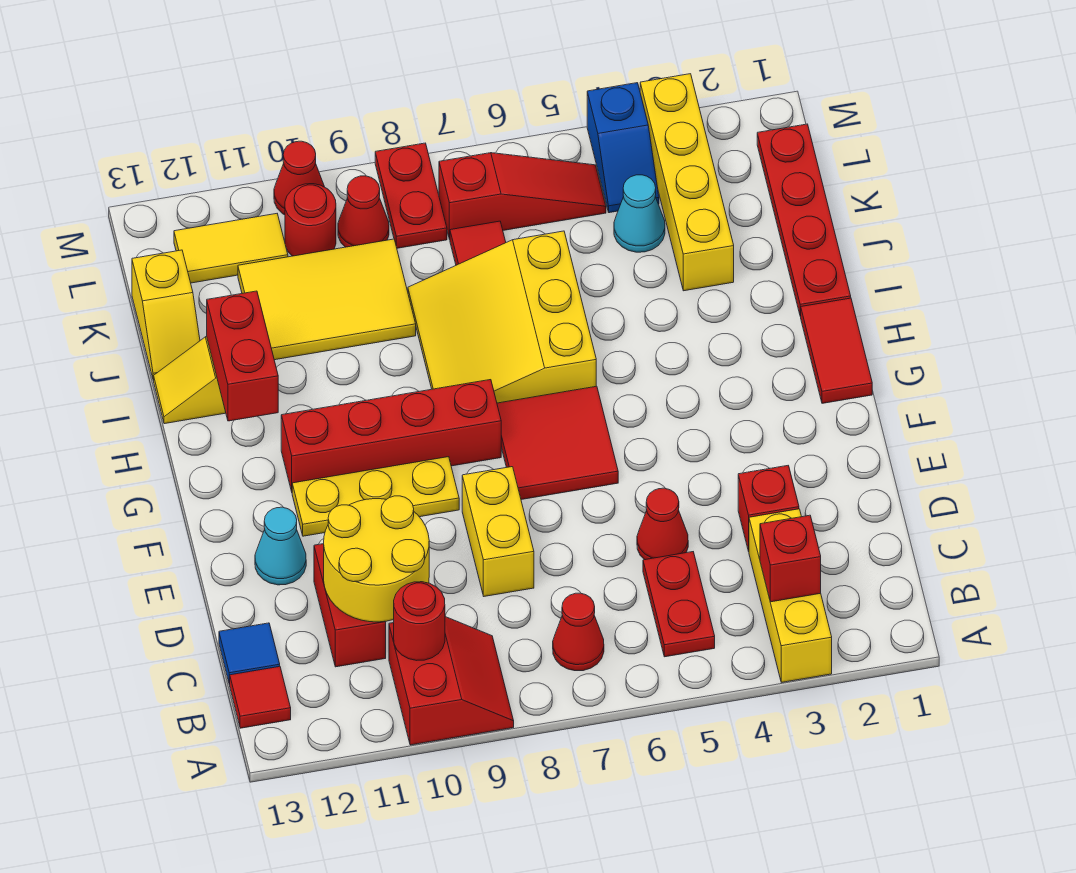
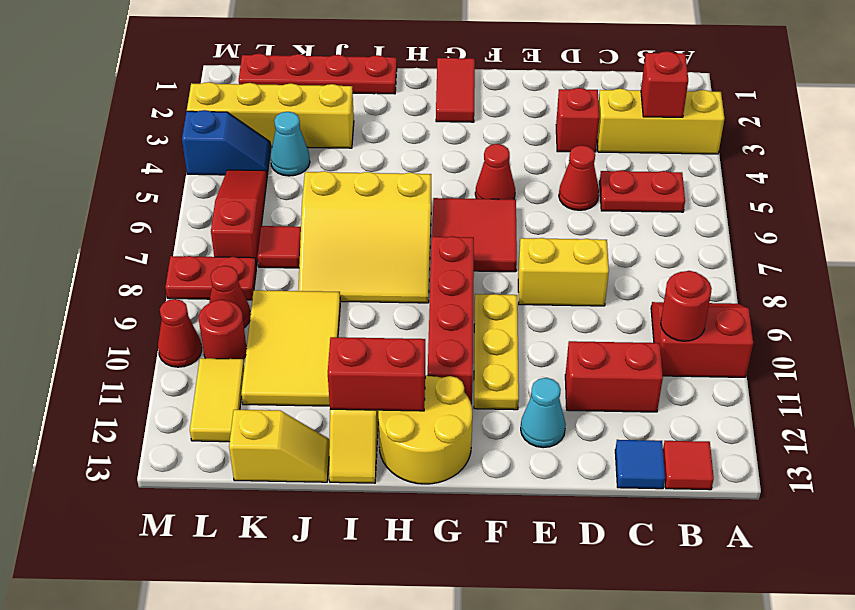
red cone B7 level 1 -> red cone F5 level 1
yellow round brick C10:D11 level 2 -> yellow round brick G12:H13 level 1
red tile G1:H1 level 1 -> red tile G1:G2 level 1

